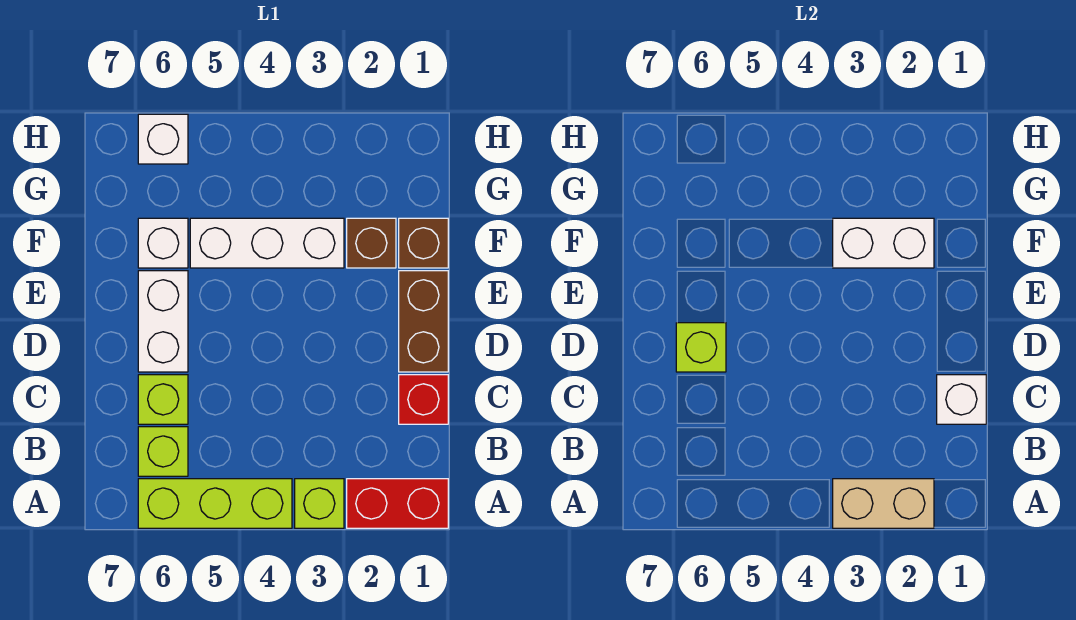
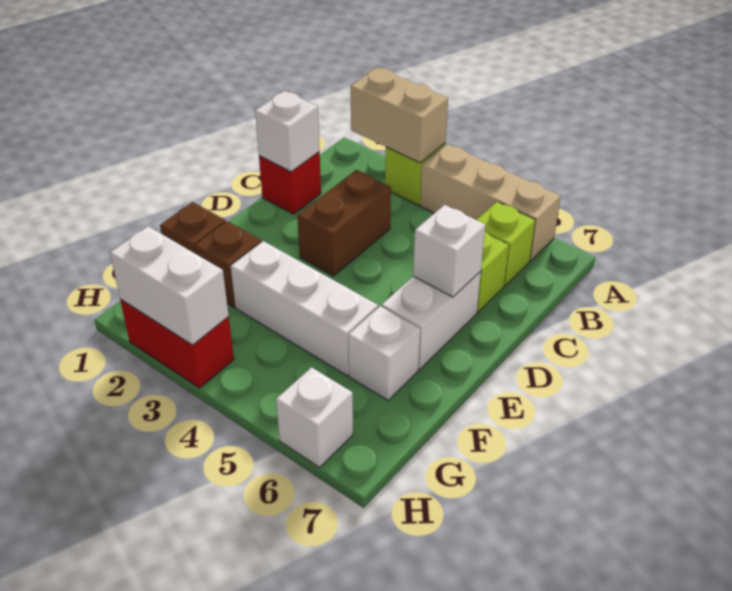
red brick A1:A2 level 1 -> red brick H2:H3 level 1
lime brick A4:A6 level 1 -> tan brick A4:A6 level 1
brown brick D1:E1 level 1 -> brown brick C3:D3 level 1
lime brick D6 level 2 -> white brick D6 level 2
white brick F2:F3 level 2 -> white brick H2:H3 level 2

